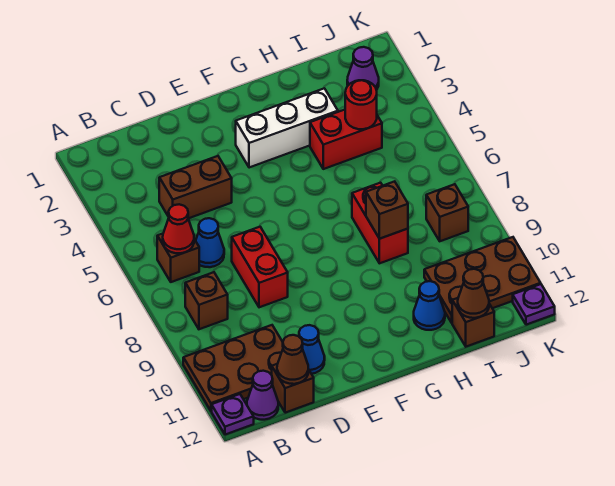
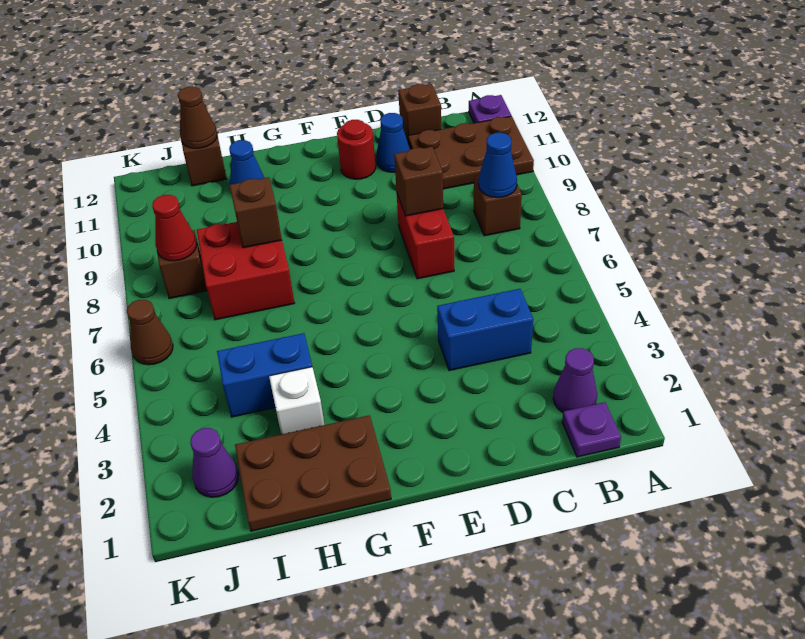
brown brick B6 level 1 -> brown brick D8 level 2
red cone B6 level 2 -> red cone J8 level 2
purple cone B12 level 1 -> purple cone B2 level 1
brown brick C4:D4 level 1 -> blue brick C4:D4 level 1
blue cone C6 level 1 -> blue cone B8 level 2
brown cone C12 level 2 -> brown cone K6 level 1
white brick F3:H3 level 1 -> white brick H3 level 1
red brick H4:I4 level 1 -> blue brick H4:I4 level 1
red brick H7:H8 level 1 -> red brick H7:I8 level 1
red round brick I4 level 2 -> red round brick E11 level 1
brown plate I10:K11 level 1 -> brown plate G1:I2 level 1
purple plate K12 level 1 -> purple plate B1 level 1

